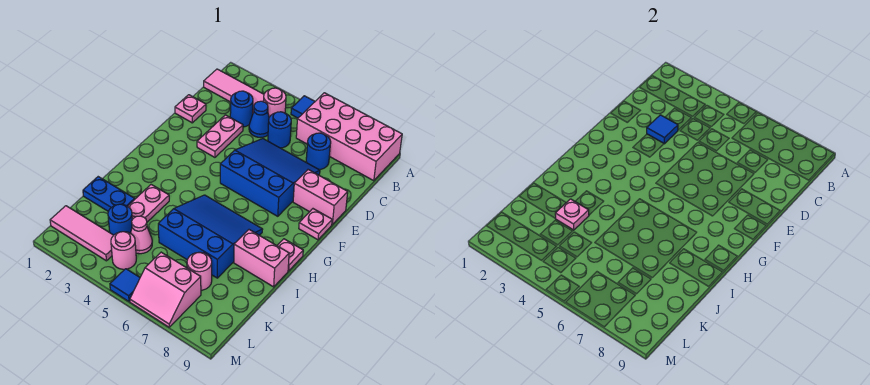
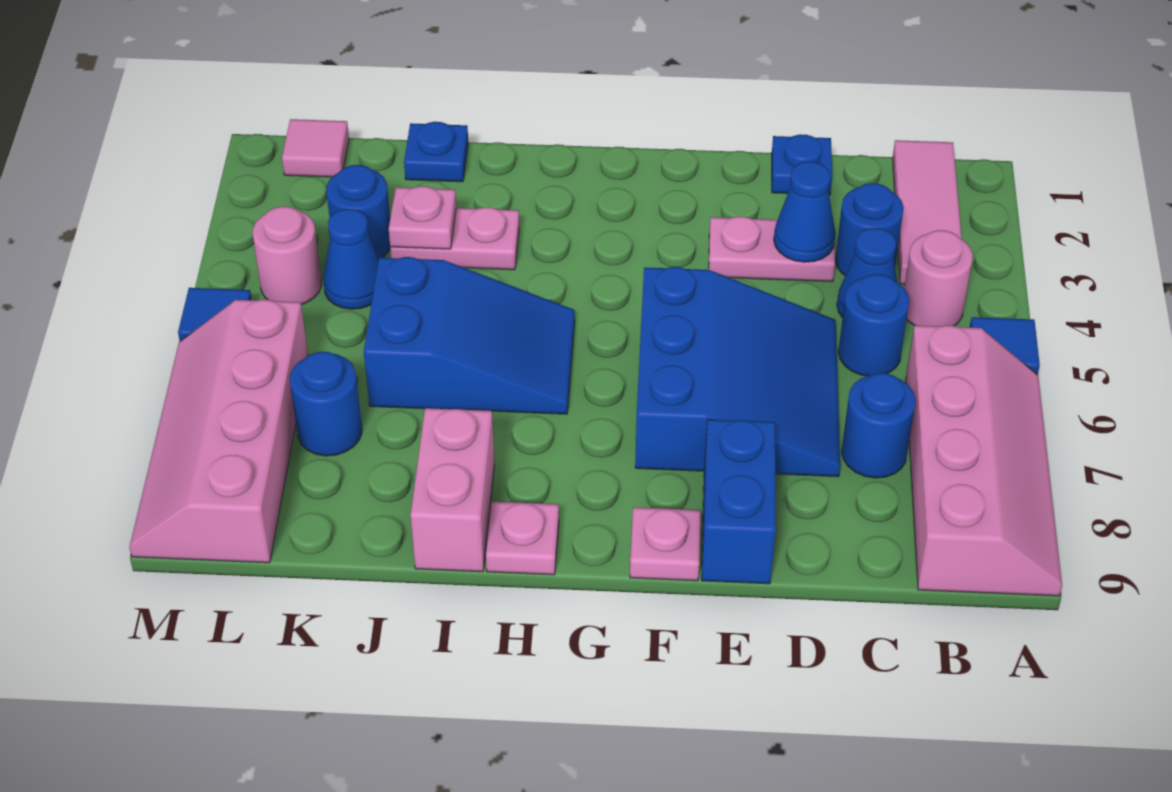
pink brick A6:B9 level 1 -> pink slope A6:B9 level 1 top B
pink plate D1 level 1 -> blue plate D1 level 1
blue tile D3 level 2 -> blue cone D3 level 2
pink brick E8:E9 level 1 -> blue brick E8:E9 level 1
blue slope H5:J7 level 1 top J -> blue slope H5:J6 level 1 top J
blue plate J1:J2 level 1 -> blue plate J1 level 1
pink cone K4 level 1 -> blue cone K4 level 1
pink round brick K7 level 1 -> blue round brick K7 level 1
pink tile L1:L3 level 1 -> pink tile L1 level 1
pink slope L6:M7 level 1 top L -> pink slope L6:M9 level 1 top L

